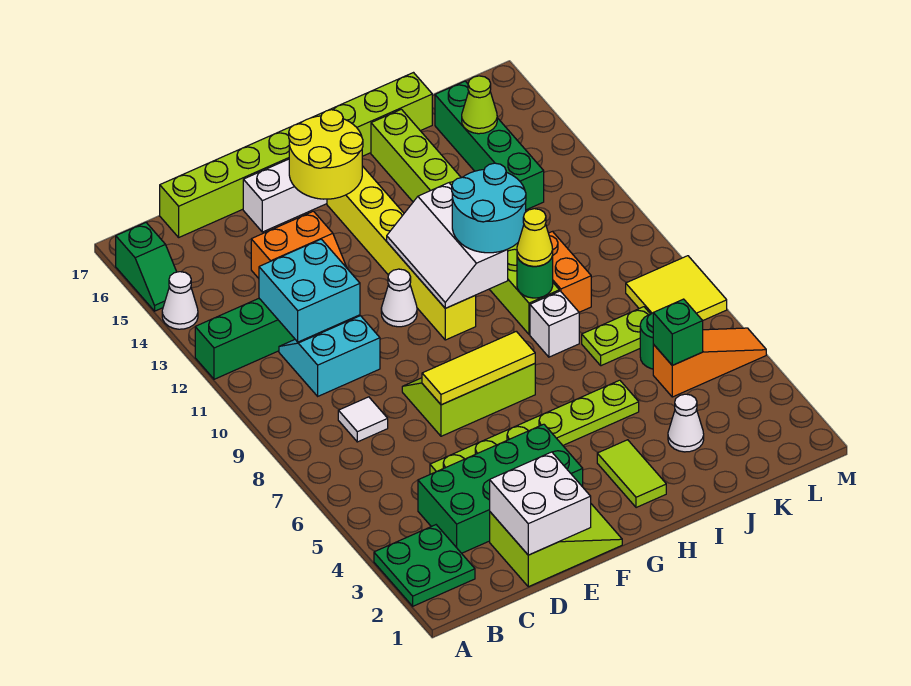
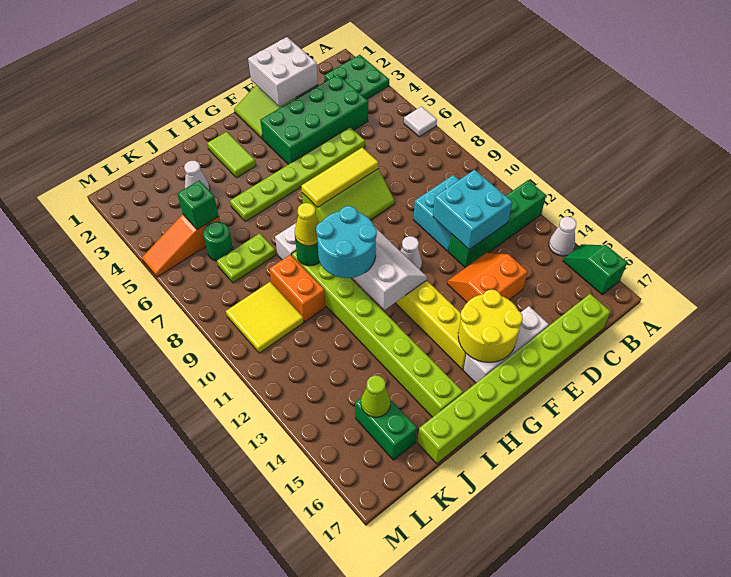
white tile C8 level 1 -> white tile A6 level 1
green brick K13:K16 level 1 -> green brick K15:K16 level 1
yellow tile L7:M8 level 1 -> yellow tile K9:L10 level 1

